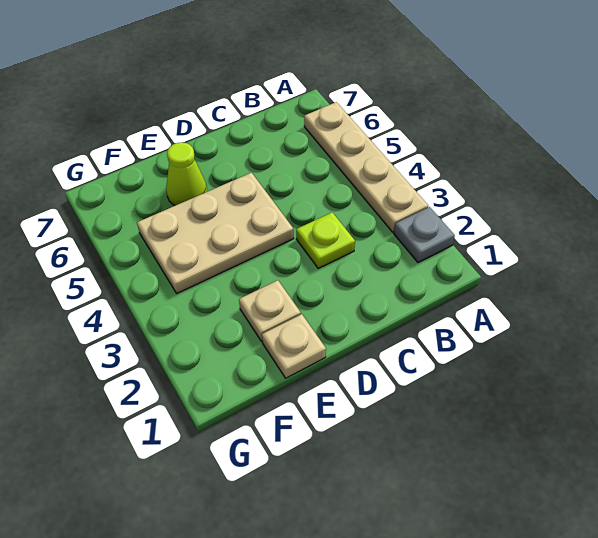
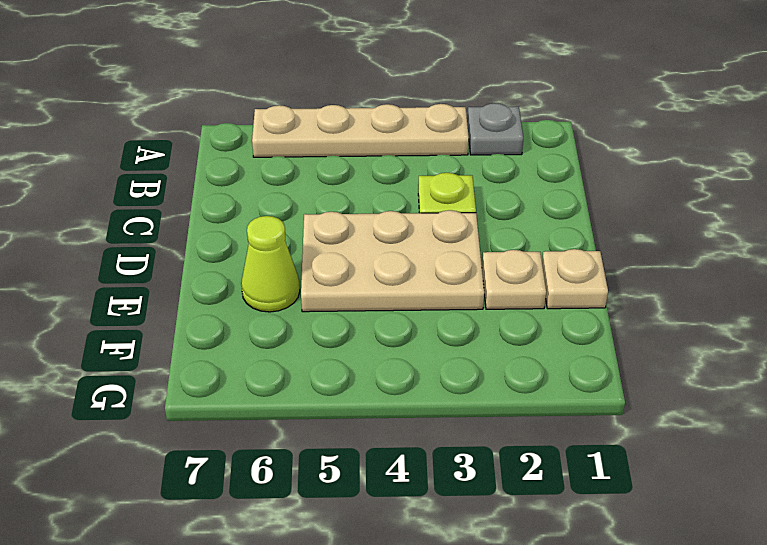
tan plate D4:F5 level 1 -> tan plate D3:E5 level 1

